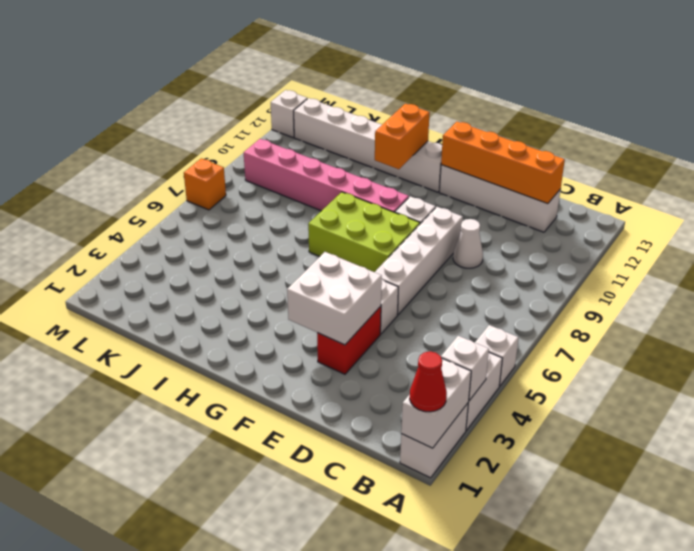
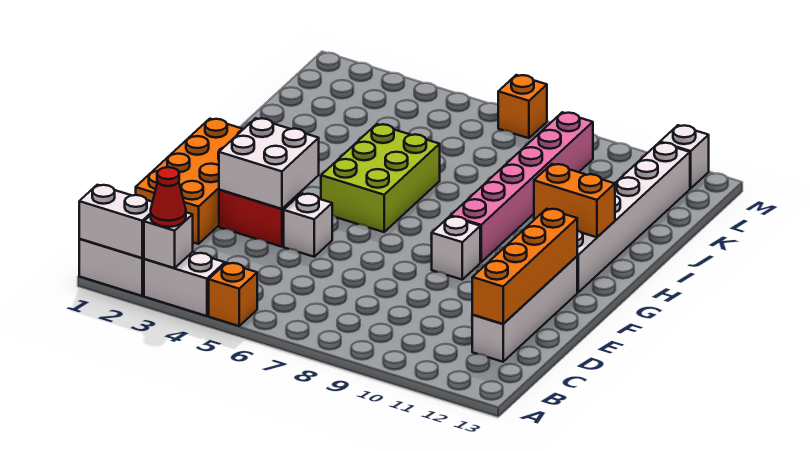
red cone A1 level 3 -> red cone A3 level 3
white brick A5 level 1 -> orange brick A5 level 1
none -> orange brick D1:G2 level 1
white cone D9 level 1 -> none
white brick E6:E9 level 1 -> none
lime brick F7:H8 level 1 -> lime brick G5:I6 level 1

